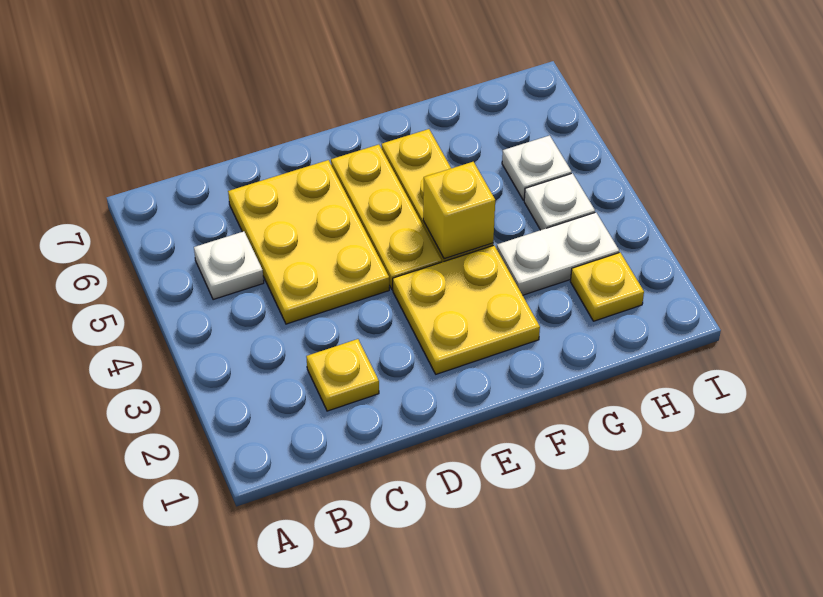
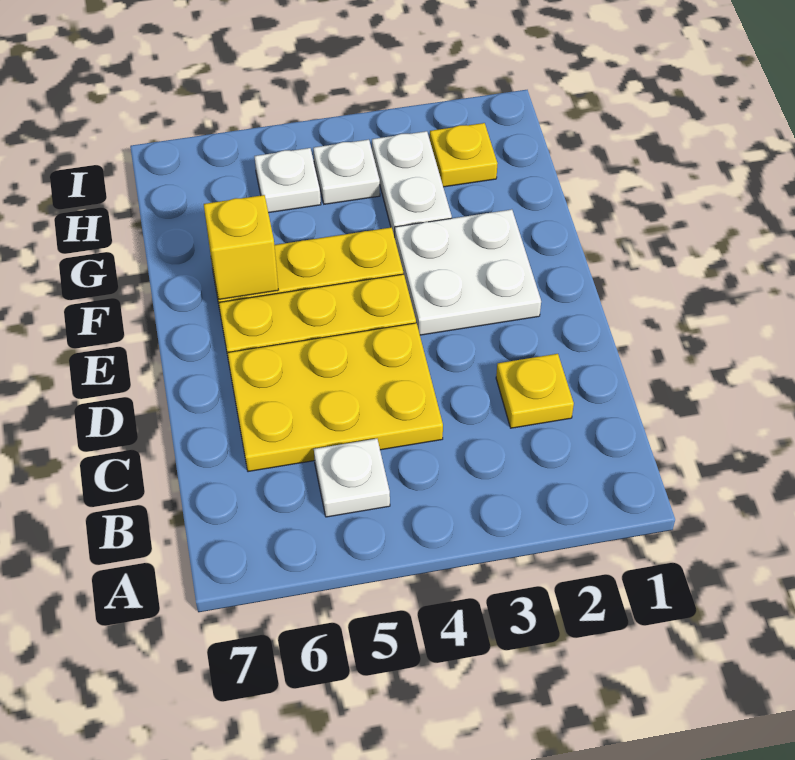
yellow plate E2:F3 level 1 -> white plate E2:F3 level 1
yellow brick F4 level 2 -> yellow brick F6 level 2

